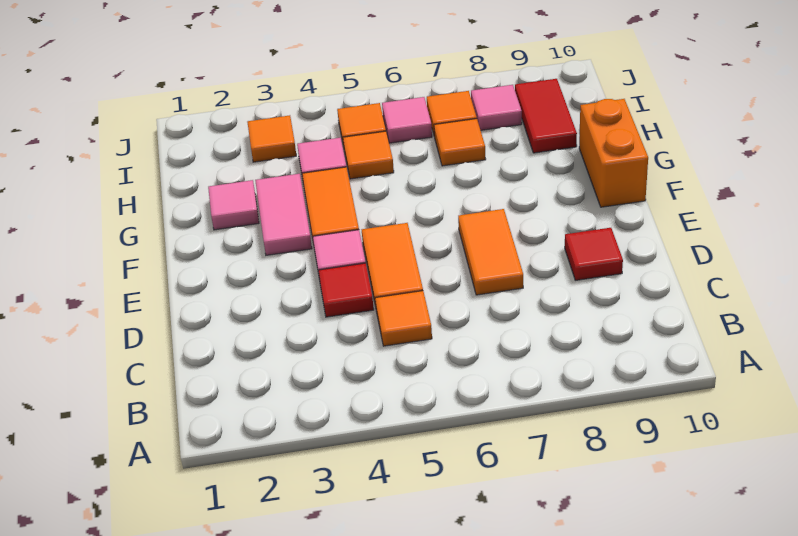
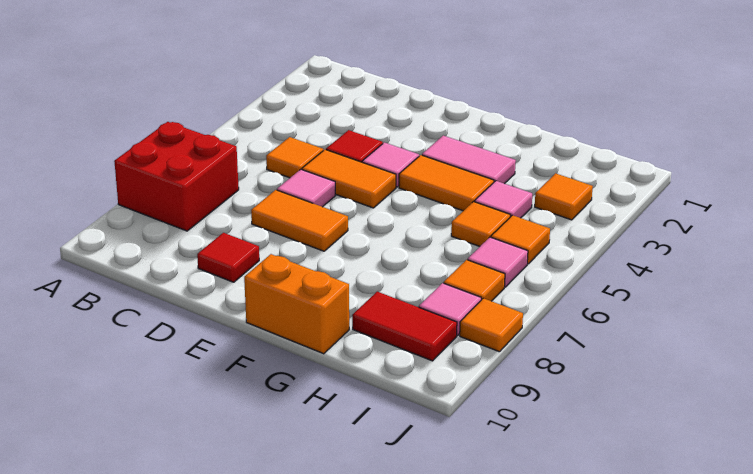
none -> red brick A7:B8 level 1
pink tile G2 level 1 -> pink tile D6 level 1
orange tile H7 level 1 -> orange tile J8 level 1

